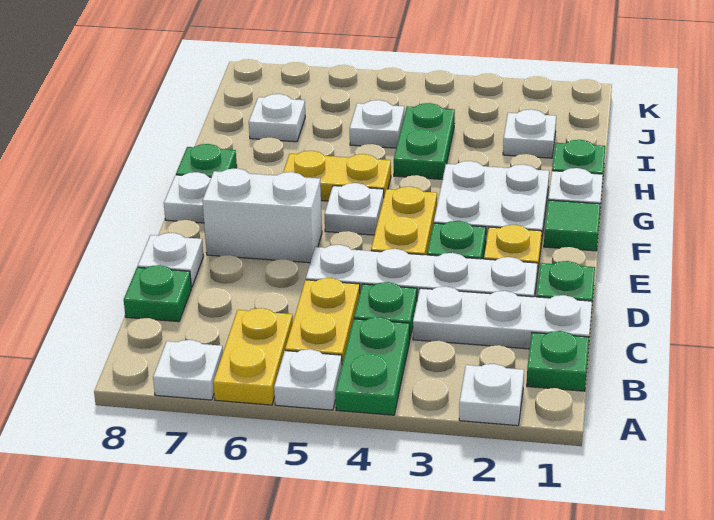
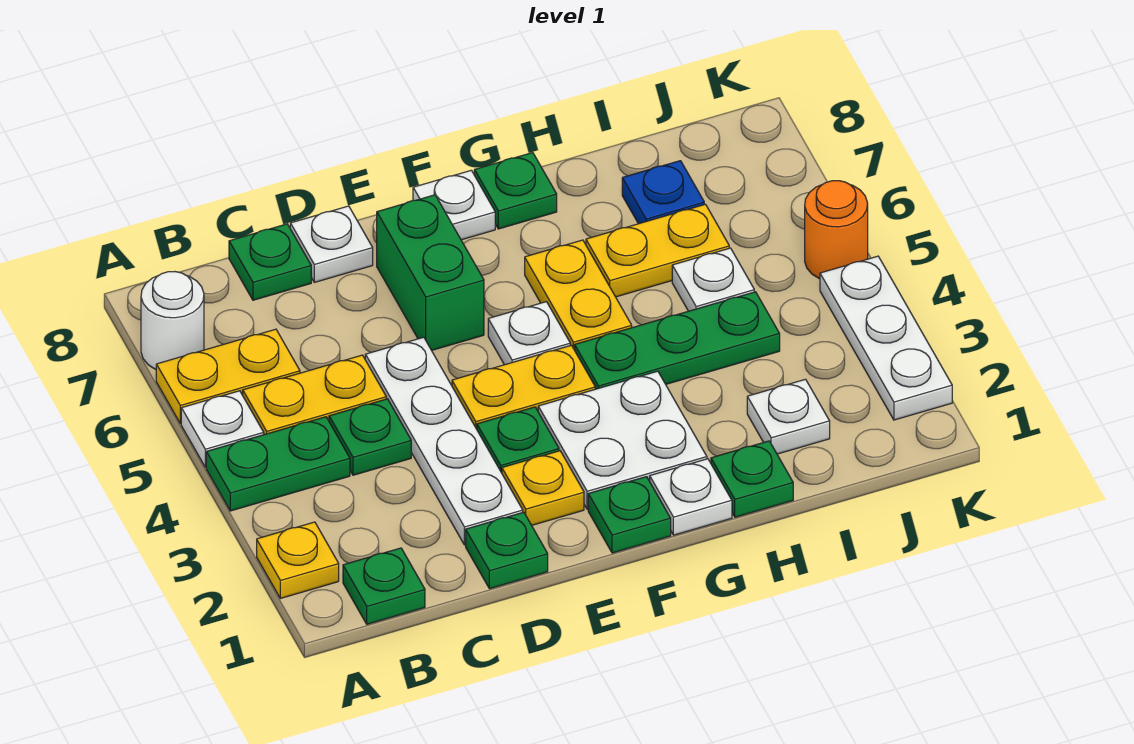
white plate A2 level 1 -> yellow plate A2 level 1
white plate A7 level 1 -> white round brick A7 level 1
white plate C1:C3 level 1 -> white plate K2:K4 level 1
white brick E6:E7 level 1 -> green brick E6:E7 level 1
green tile F1 level 1 -> green plate F1 level 1
green plate H4:I4 level 1 -> green plate G4:I4 level 1
none -> yellow plate H6:I6 level 1
white plate I7 level 1 -> blue plate I7 level 1
none -> orange round brick K5 level 1

